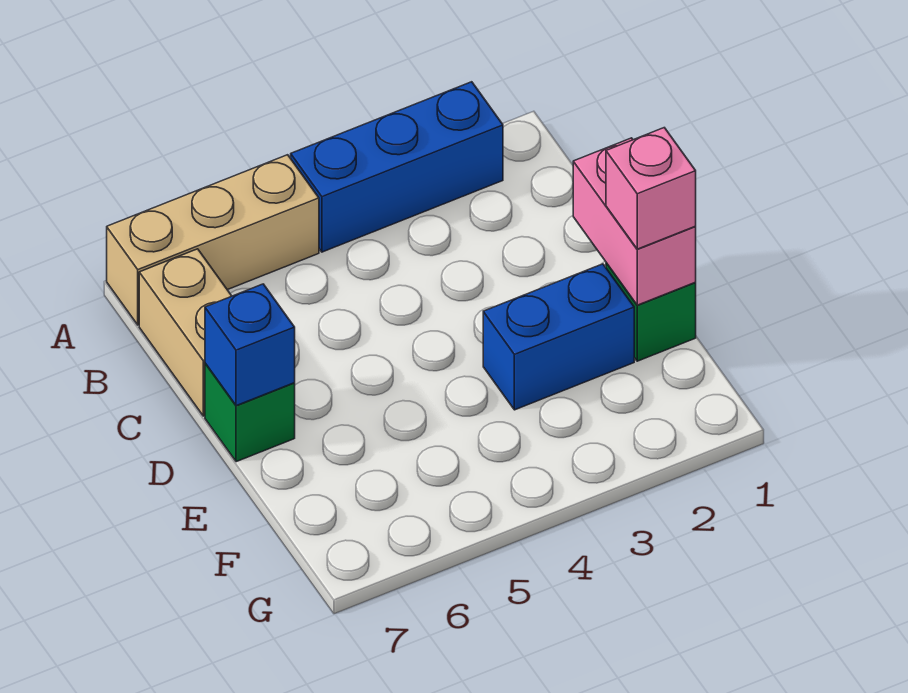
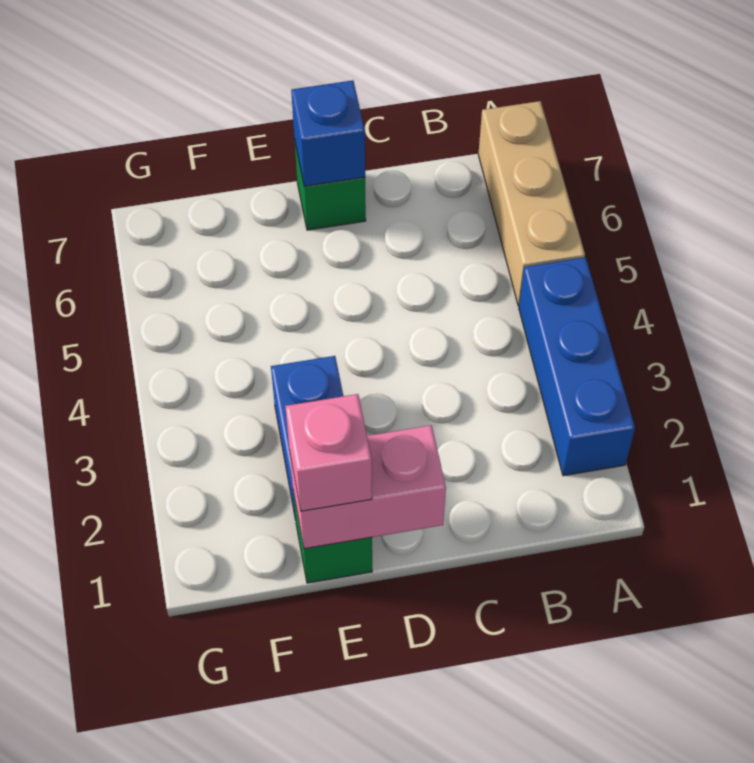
tan brick B7:C7 level 1 -> none

